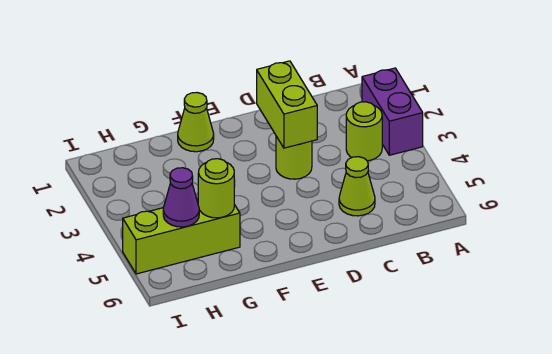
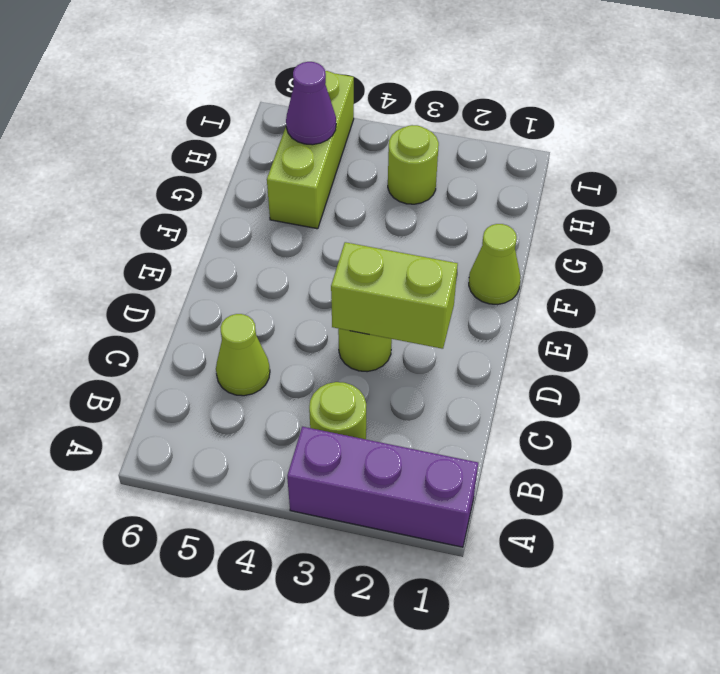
purple brick A2:A3 level 1 -> purple brick A1:A3 level 1
lime round brick G5 level 2 -> lime round brick H3 level 1

